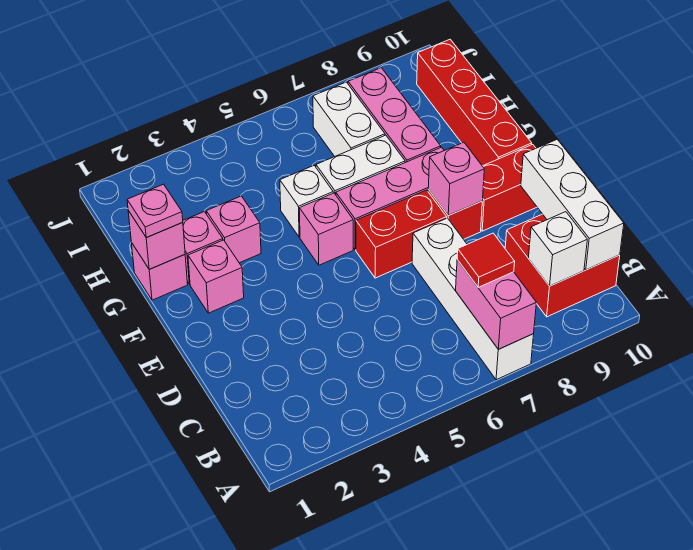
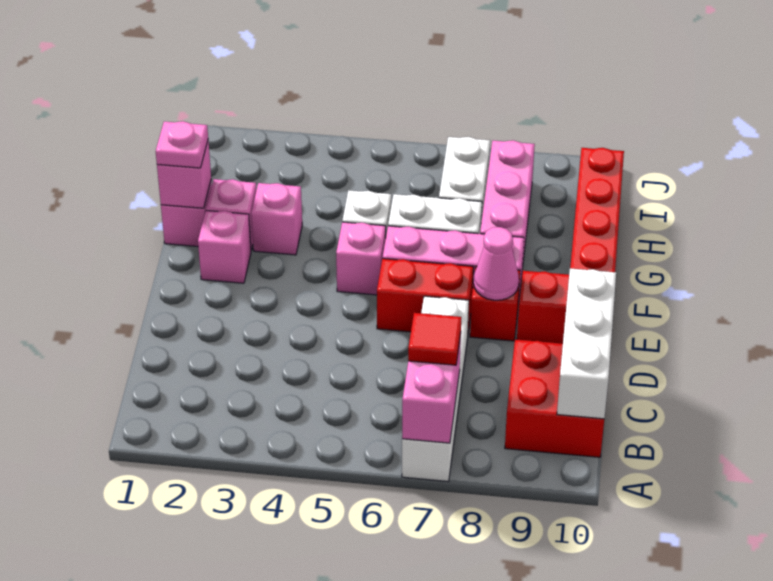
white brick B9 level 2 -> none
pink brick E8 level 2 -> pink cone E8 level 2

